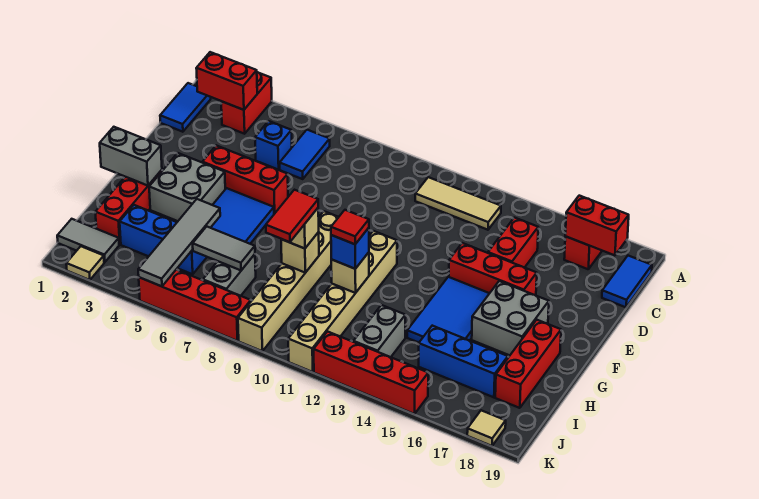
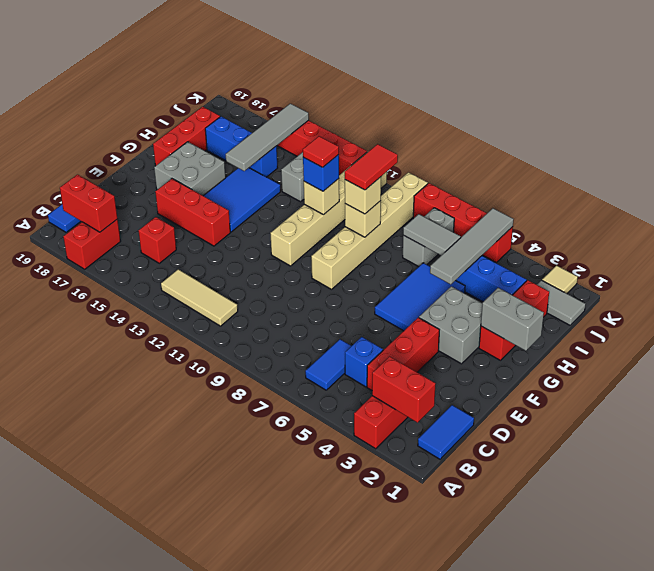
red brick C15:D15 level 1 -> red brick C15 level 1
red brick E4:E6 level 1 -> red brick C4:E4 level 1
none -> grey tile H15:K15 level 2
tan tile K18 level 1 -> none

